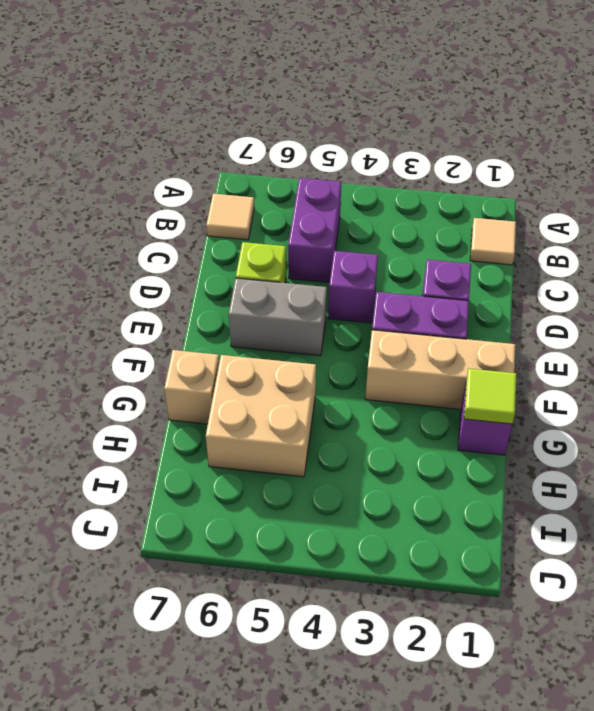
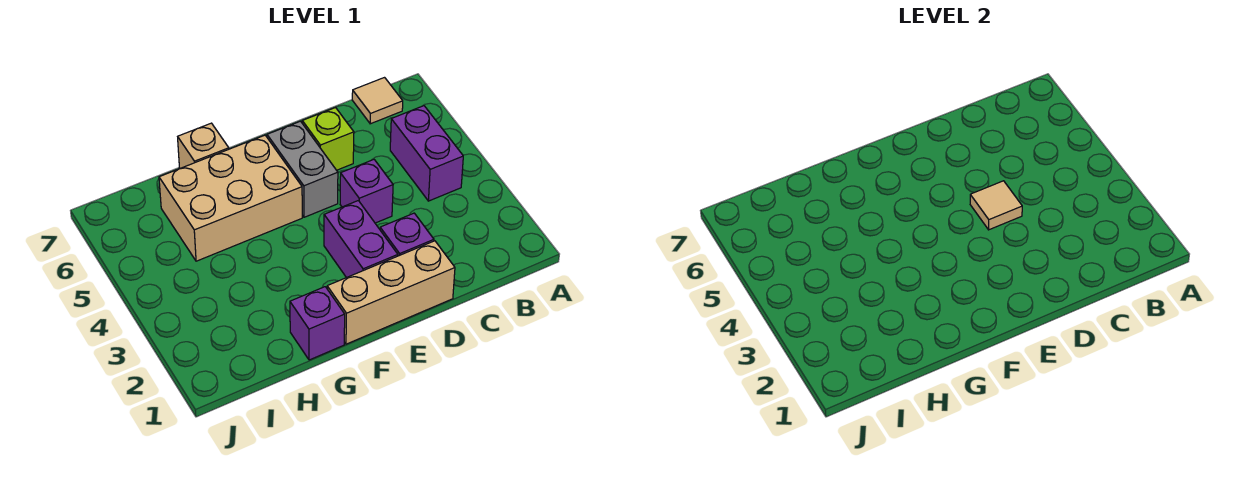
tan tile B1 level 1 -> tan tile D4 level 2
purple brick B5:C5 level 1 -> purple brick B4:B5 level 1
tan brick F1:F3 level 1 -> tan brick D1:F1 level 1
lime tile G1 level 2 -> none
tan brick G5:H6 level 1 -> tan brick F5:H6 level 1

